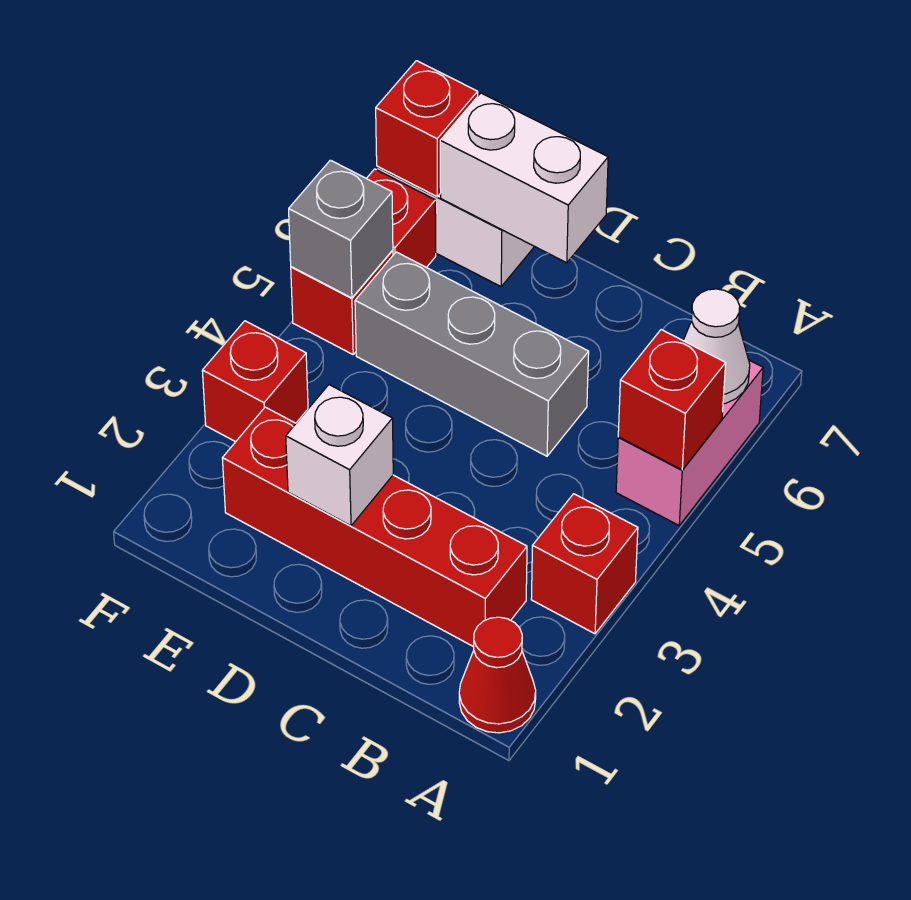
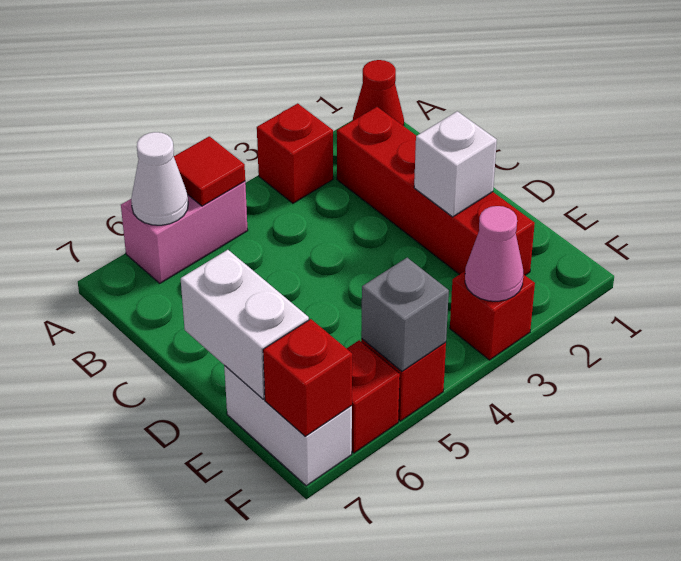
red brick A5 level 2 -> red tile A5 level 2
grey brick C5:E5 level 1 -> none
none -> pink cone F3 level 2

